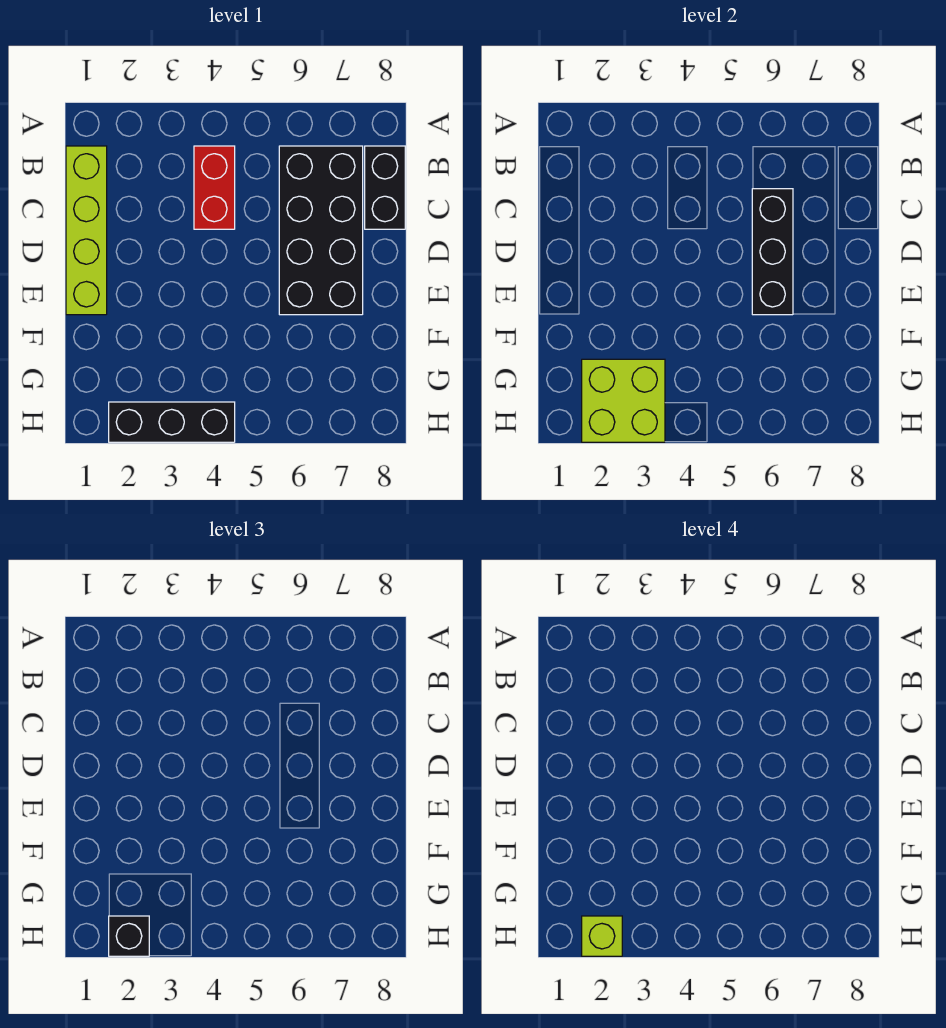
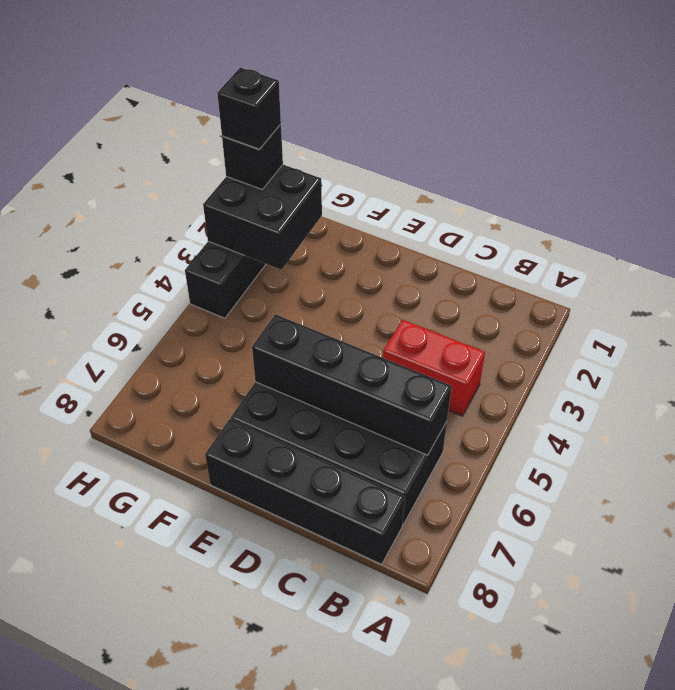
lime brick B1:E1 level 1 -> none
black brick B8:C8 level 1 -> black brick B8:E8 level 1
black brick C6:E6 level 2 -> black brick B6:E6 level 2
lime brick G2:H3 level 2 -> black brick G2:H3 level 2
lime brick H2 level 4 -> black brick H2 level 4

